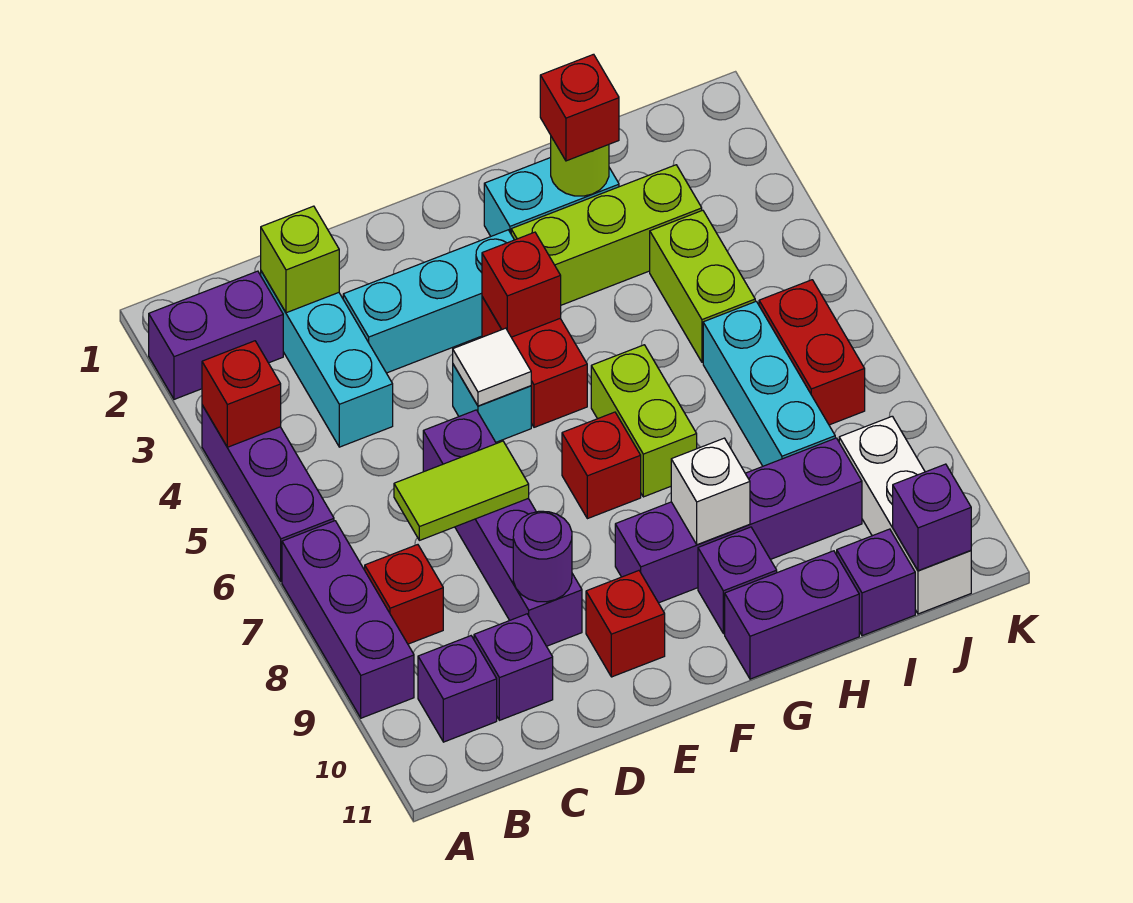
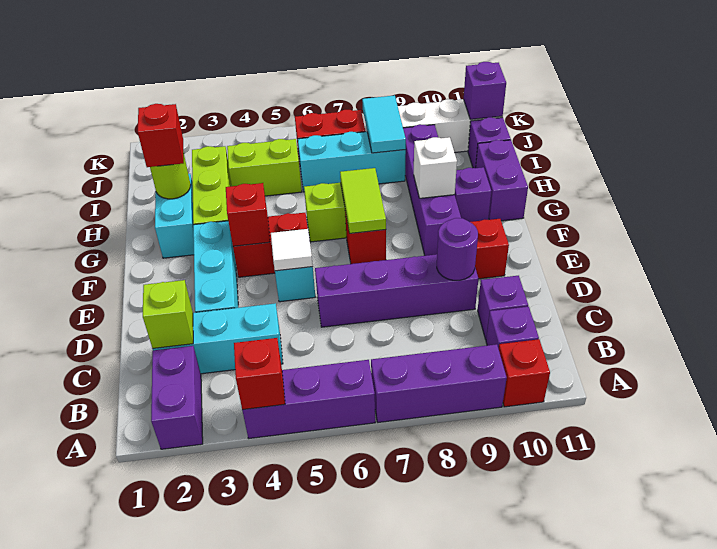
red brick B8 level 1 -> red brick A10 level 1
lime tile C7:D7 level 2 -> lime tile F7:G7 level 2
none -> cyan tile I8:J8 level 2

